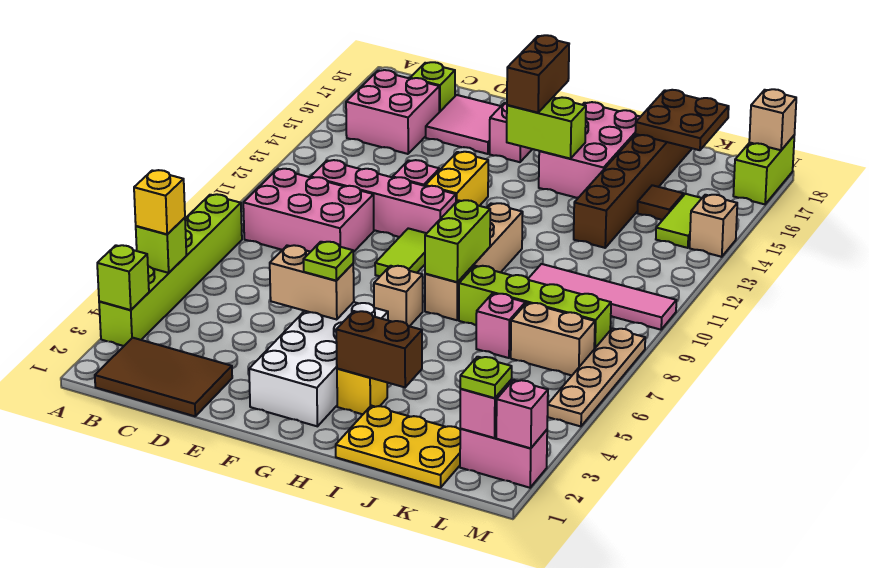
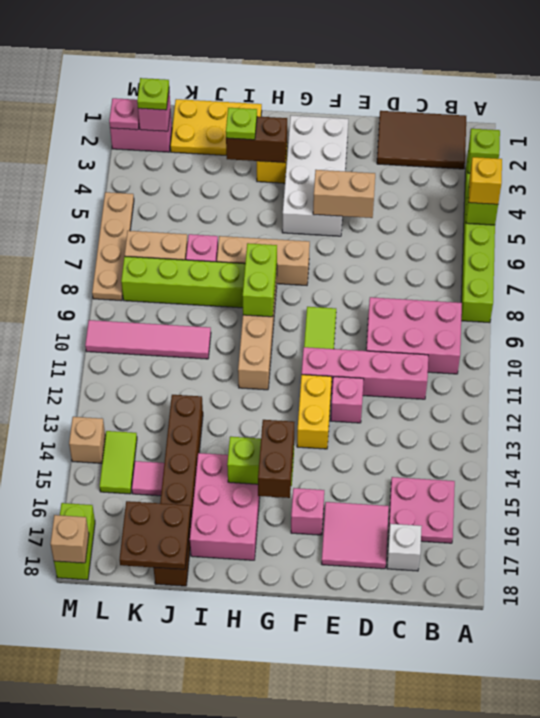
pink brick B15:C16 level 1 -> pink plate B15:C16 level 1
lime brick C17 level 1 -> white brick C17 level 1
lime plate F5 level 3 -> lime plate I3 level 3
tan brick G7 level 1 -> tan brick G7:I7 level 1
brown tile K15 level 1 -> pink tile K15 level 1
pink brick M2 level 2 -> pink plate M2 level 2

